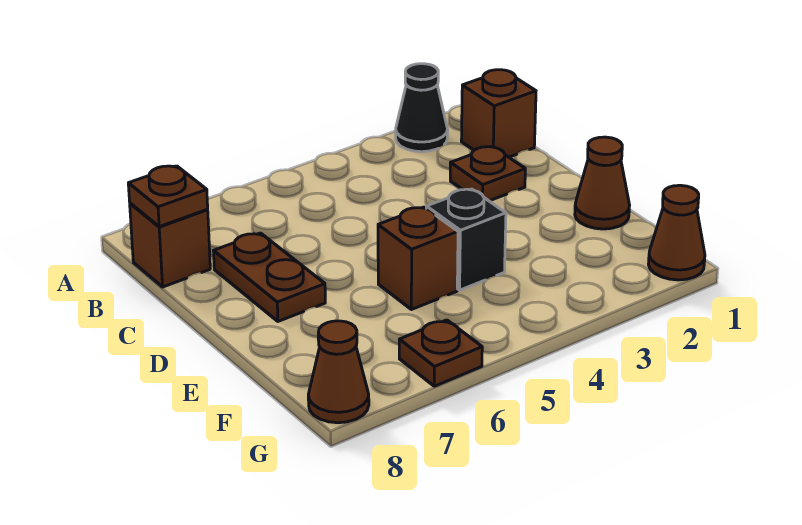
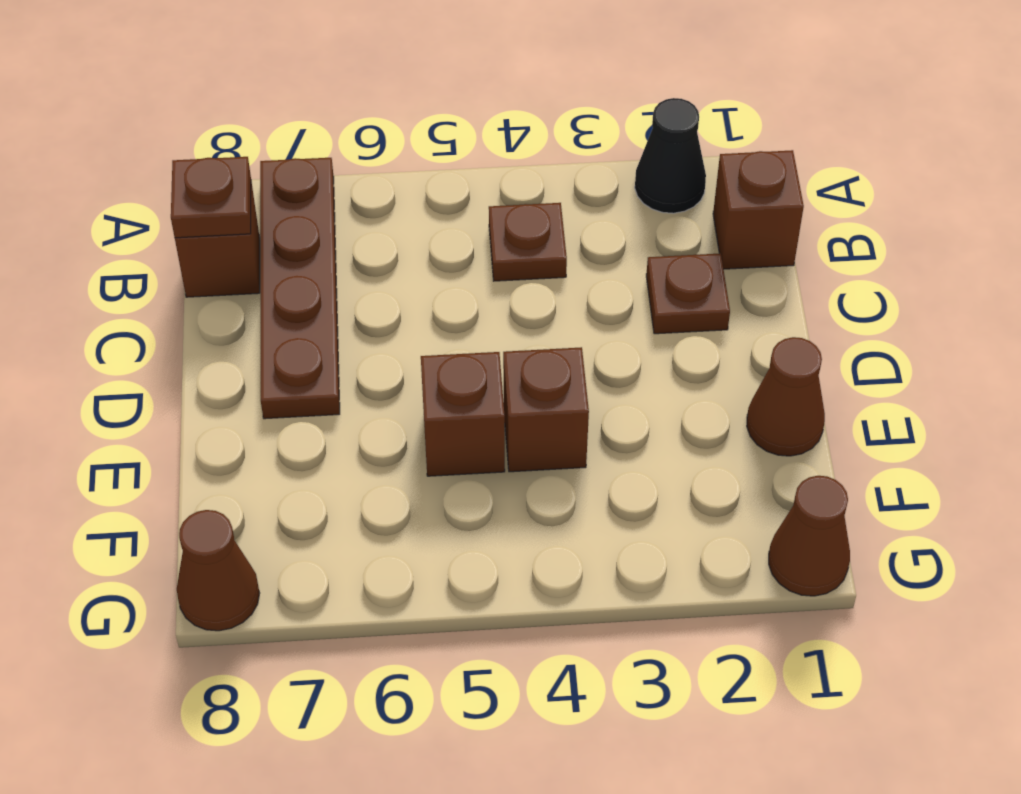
brown plate C7:D7 level 1 -> brown plate A7:D7 level 1
black brick E4 level 1 -> brown brick E4 level 1
brown plate G6 level 1 -> brown plate B4 level 1

